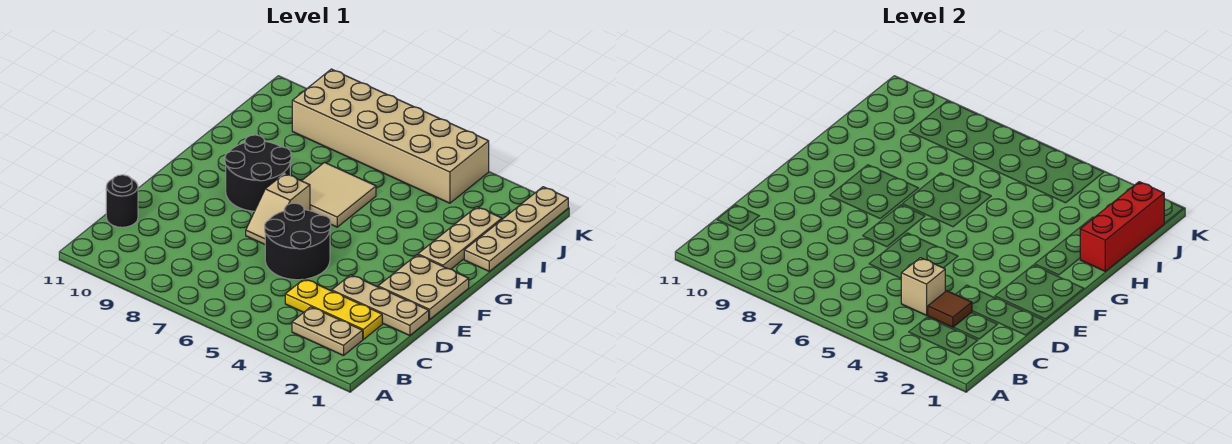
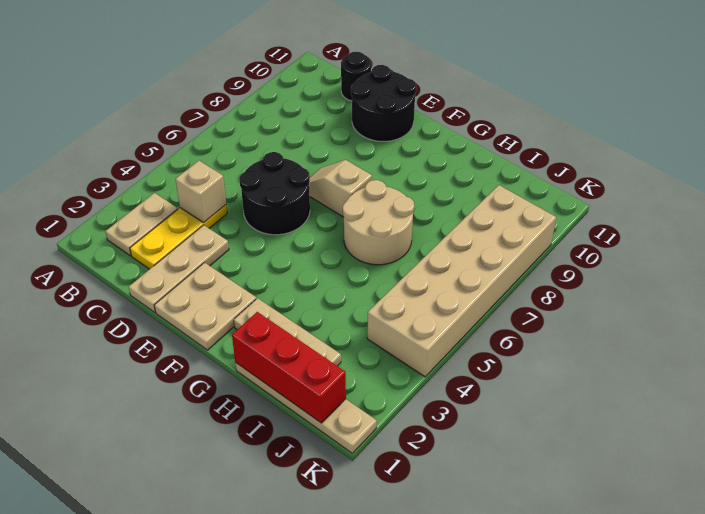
brown tile C3 level 2 -> none
black round brick F8:G9 level 1 -> black round brick D10:E11 level 1
tan tile G6:H7 level 1 -> tan round brick G6:H7 level 1

